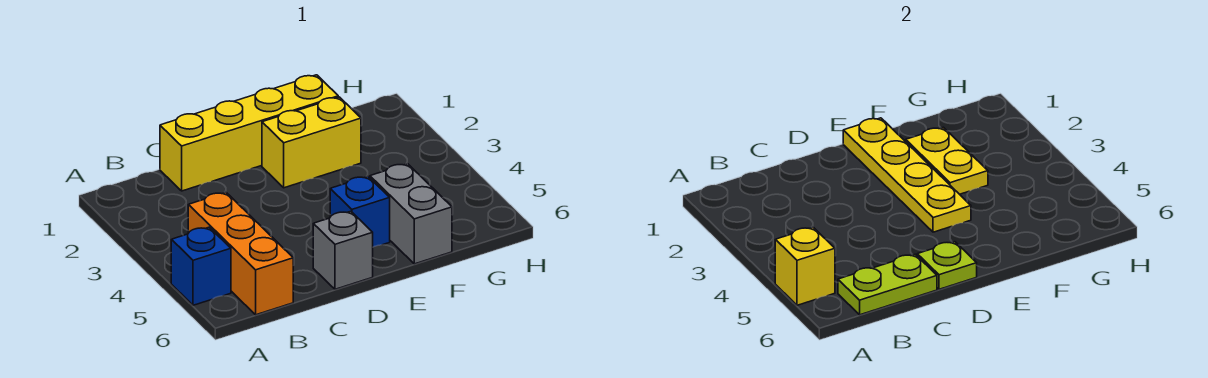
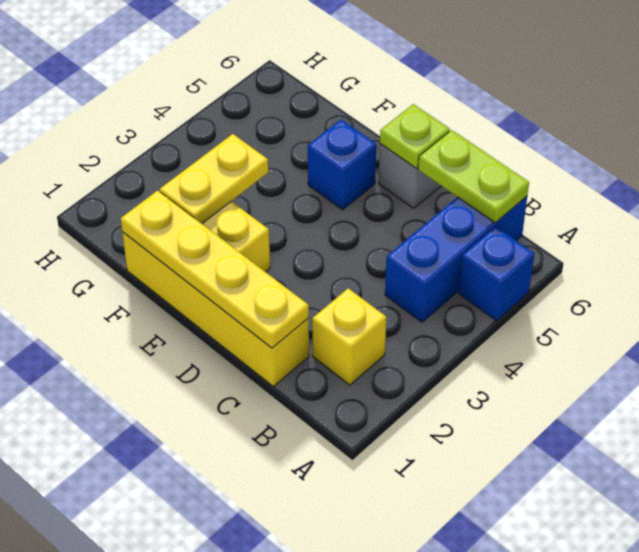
yellow brick A5 level 2 -> yellow brick B2 level 1
orange brick B4:B6 level 1 -> blue brick B4:B6 level 1
yellow plate E1:E4 level 2 -> yellow plate C1:F1 level 2
grey brick F5:F6 level 1 -> none

